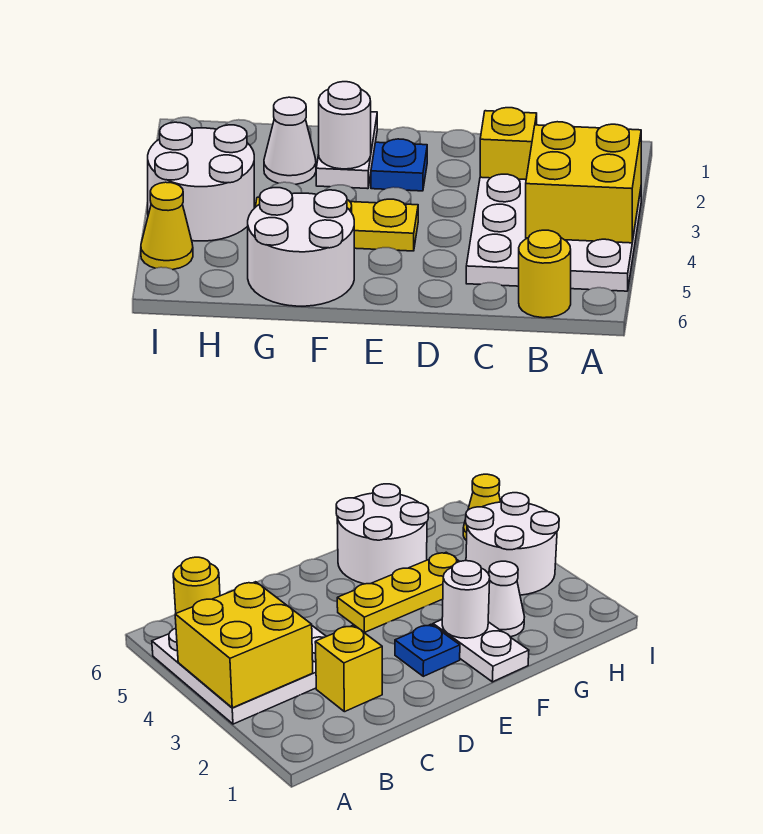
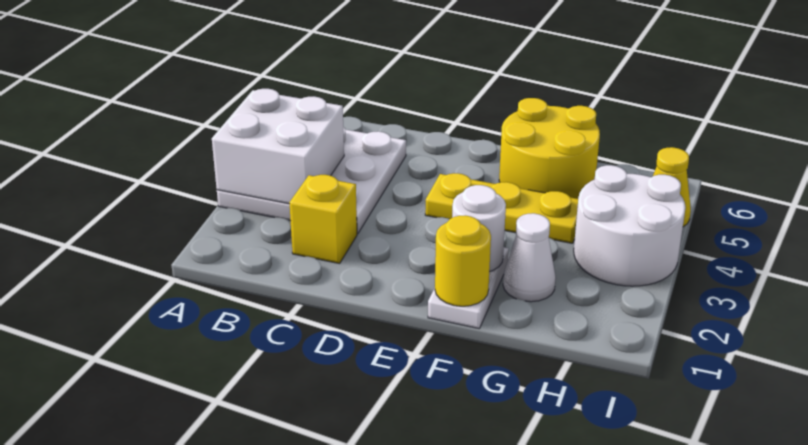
yellow brick A3:B4 level 2 -> white brick A3:B4 level 2
yellow round brick B6 level 1 -> yellow round brick F1 level 2
blue plate E2 level 1 -> none
white round brick F5:G6 level 1 -> yellow round brick F5:G6 level 1

